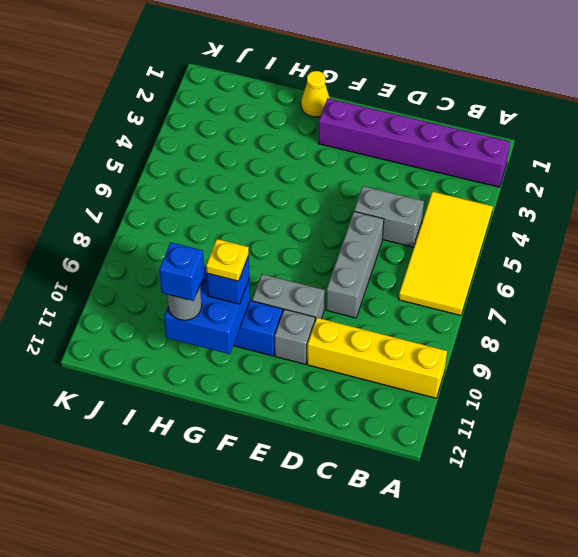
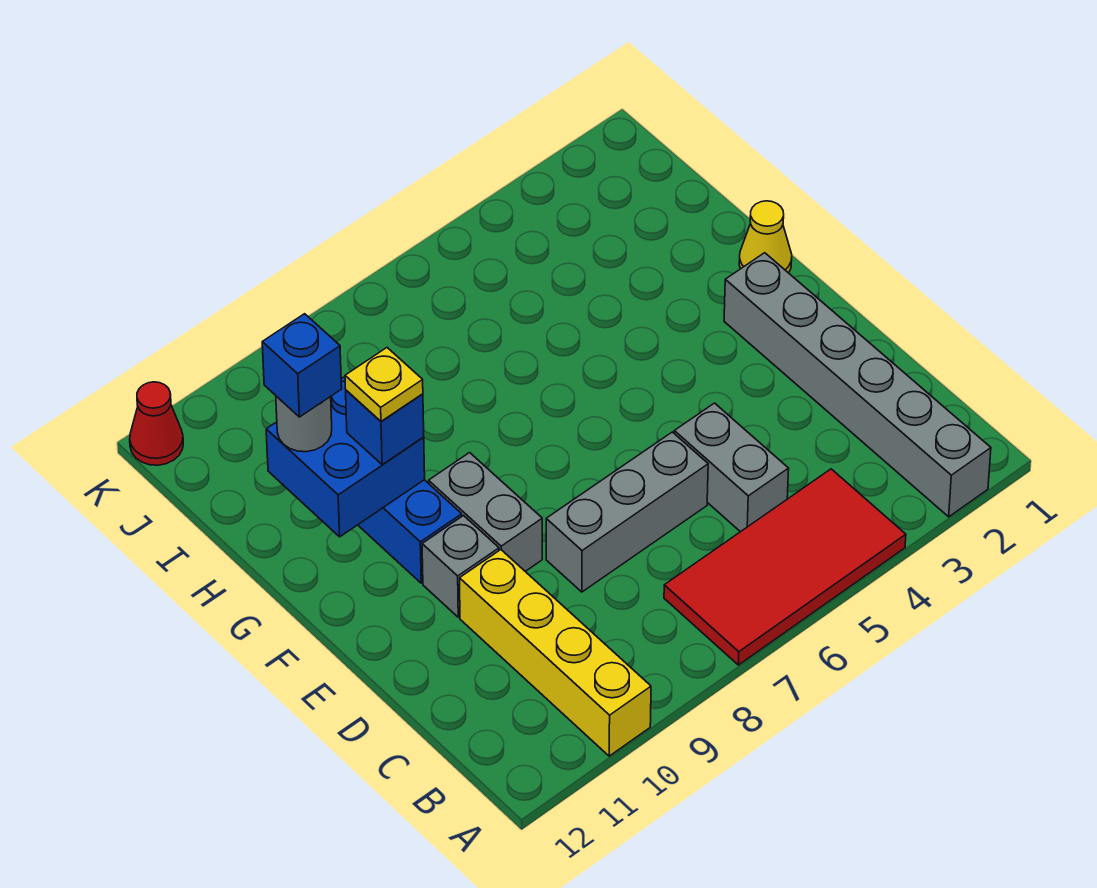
purple brick A2:F2 level 1 -> grey brick A2:F2 level 1
yellow tile A4:B7 level 1 -> red tile A4:B7 level 1
none -> red cone K12 level 1

